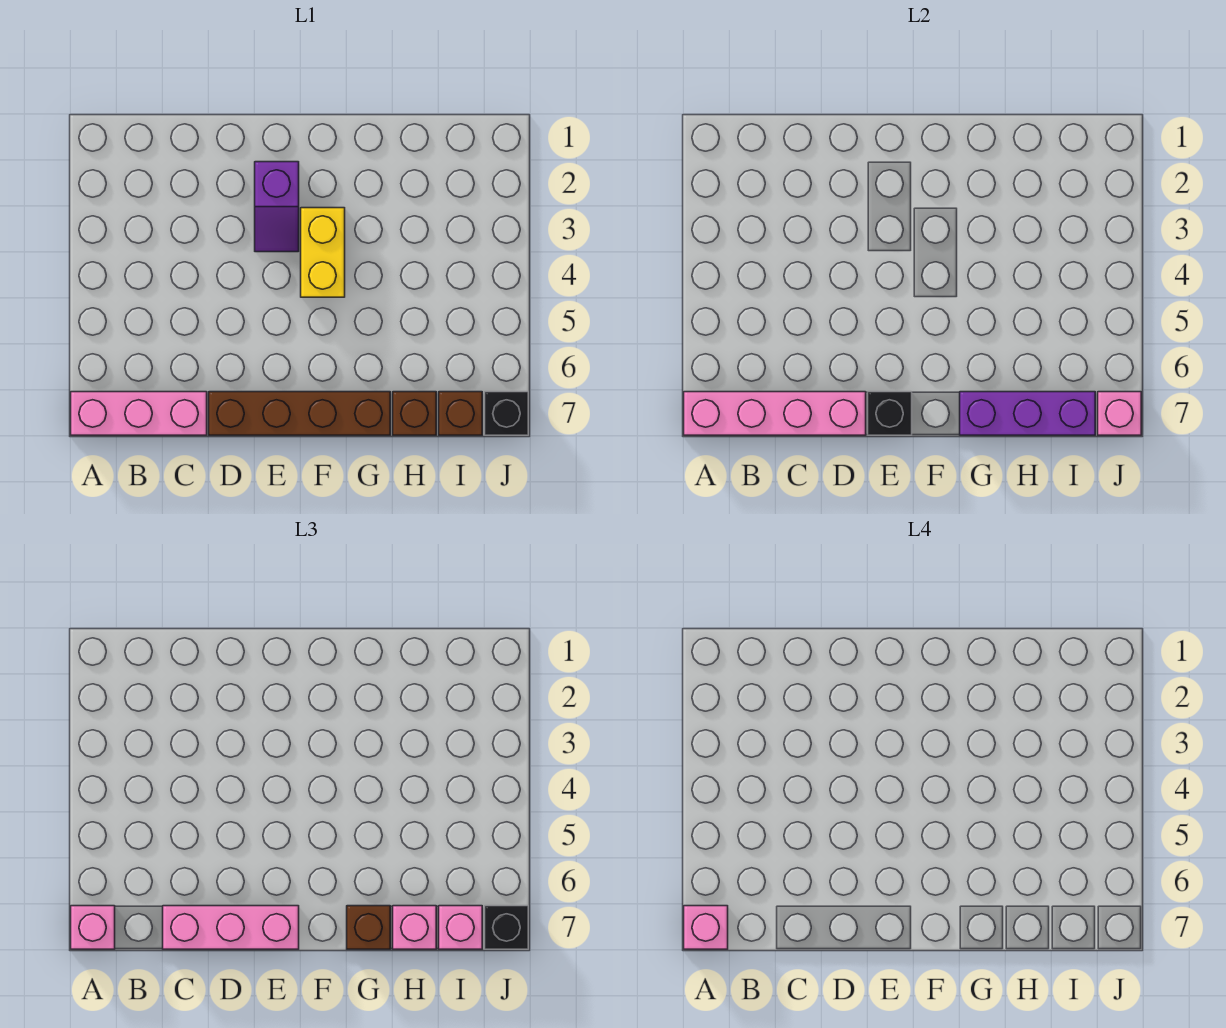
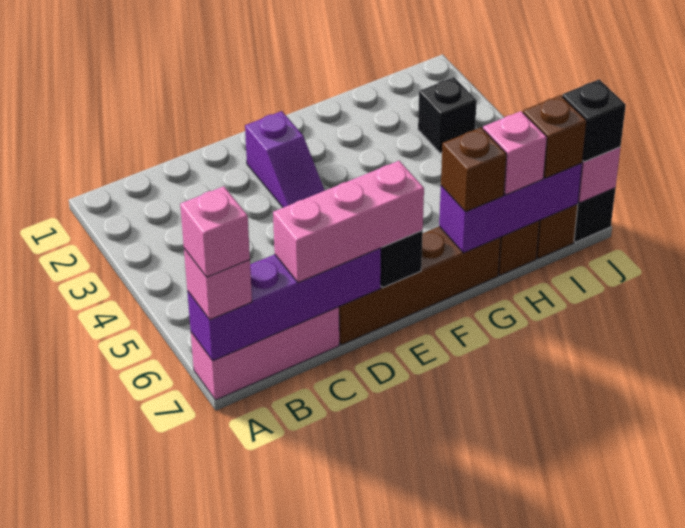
pink brick A7:D7 level 2 -> purple brick A7:D7 level 2
yellow brick F3:F4 level 1 -> none
none -> black brick I3 level 1
pink brick I7 level 3 -> brown brick I7 level 3

